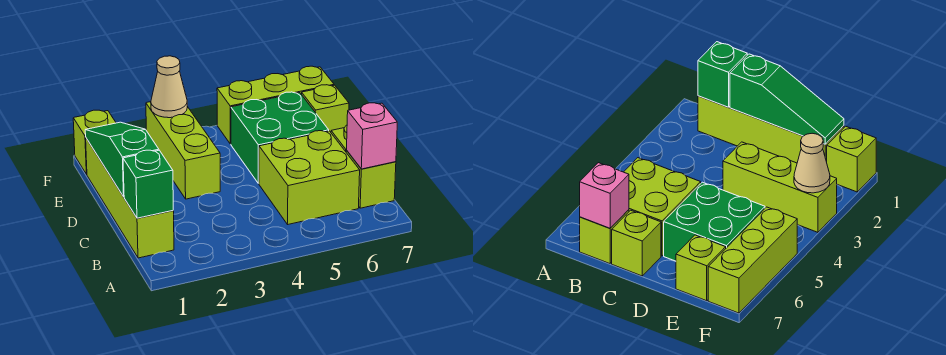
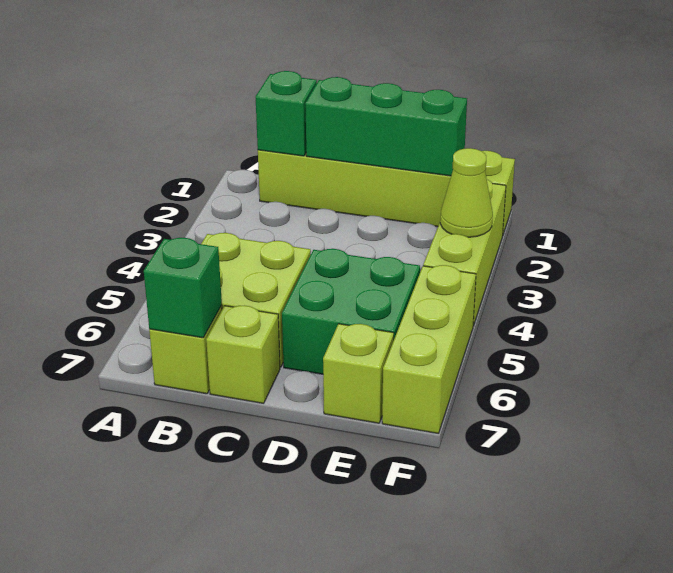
pink brick B7 level 2 -> green brick B7 level 2
green slope C1:E1 level 2 top C -> green brick C1:E1 level 2
lime brick D3:F3 level 1 -> lime brick F2:F4 level 1
tan cone F3 level 2 -> lime cone F3 level 2

